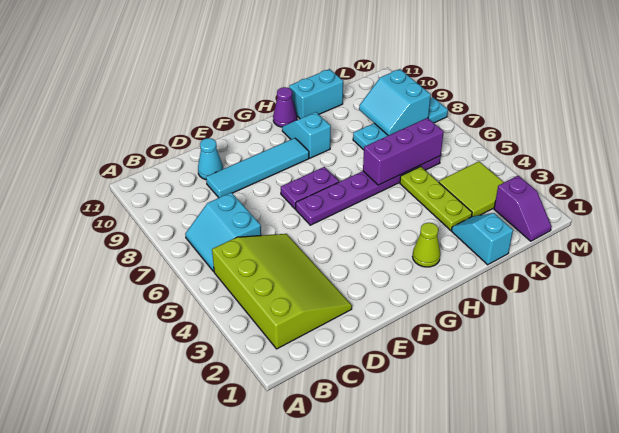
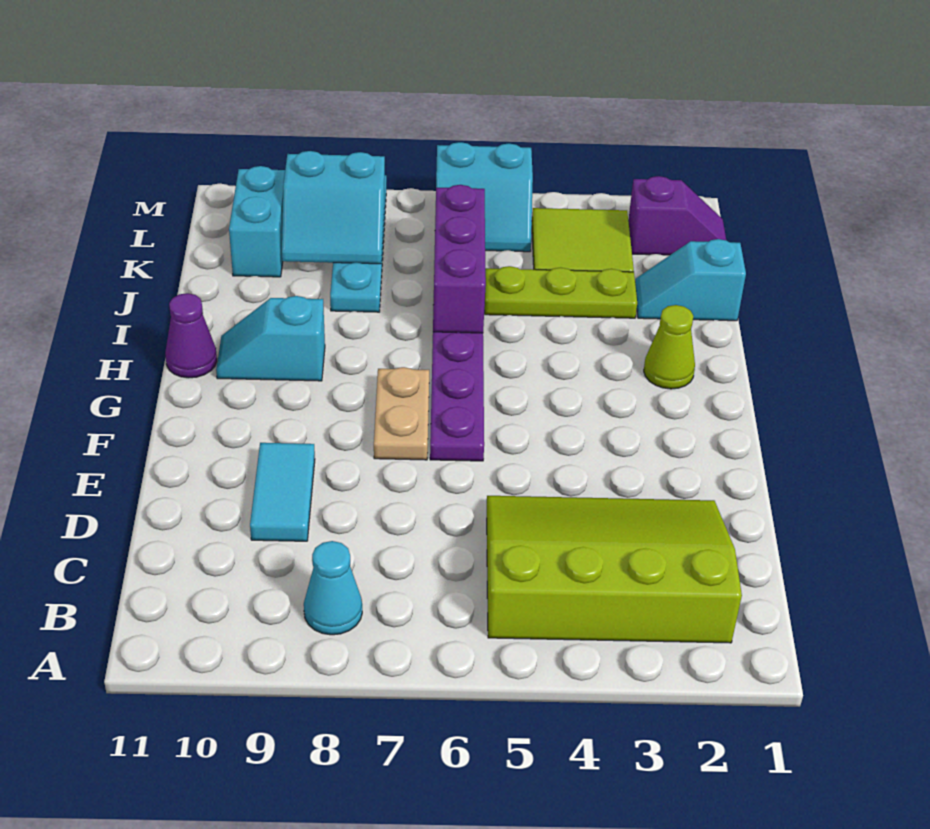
cyan slope B6:C7 level 1 top C -> cyan slope L5:M6 level 1 top M
cyan tile D9:G9 level 1 -> cyan tile D9:E9 level 1
cyan cone D10 level 1 -> cyan cone B8 level 1
purple plate F7:G7 level 1 -> tan plate F7:G7 level 1
cyan brick I11:J11 level 1 -> cyan brick K10:L10 level 1

